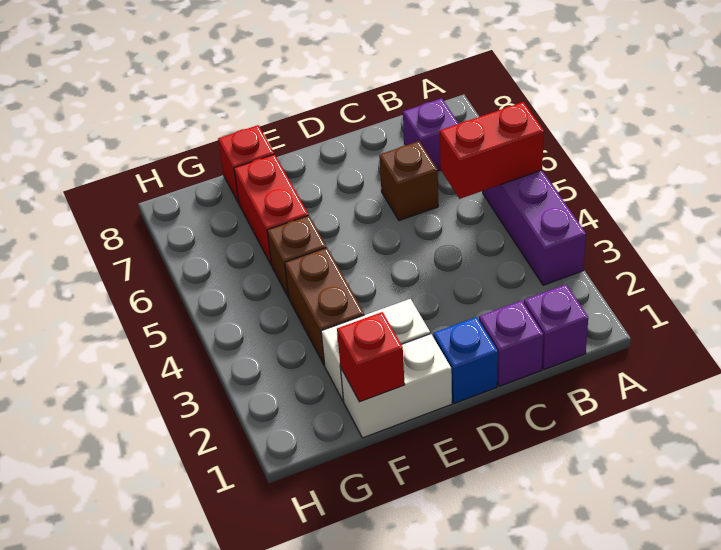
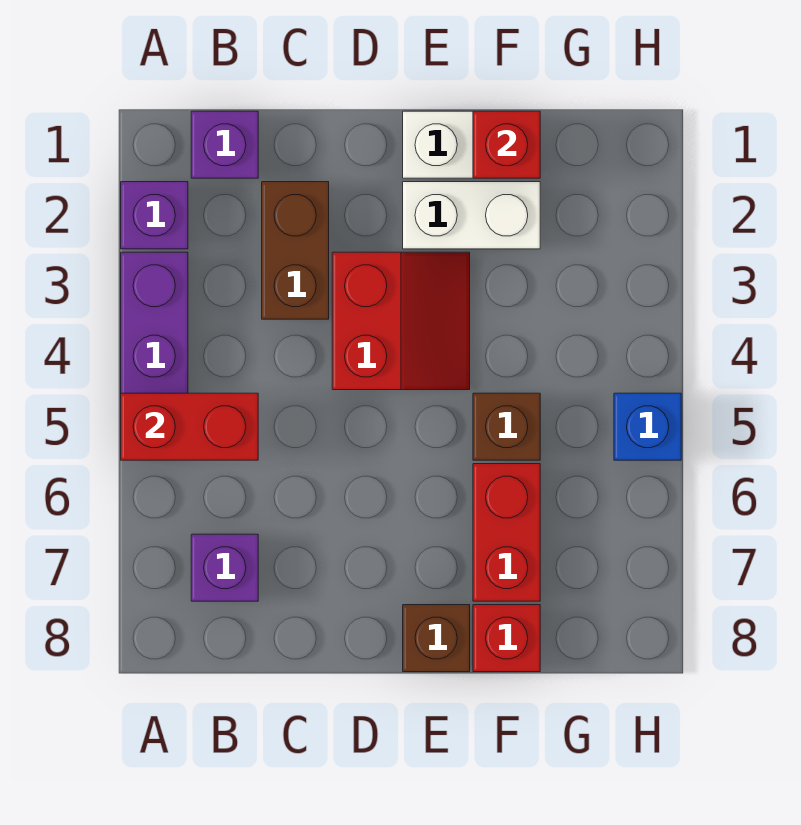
purple brick C1 level 1 -> purple brick A2 level 1
brown brick C6 level 1 -> brown brick E8 level 1
blue brick D1 level 1 -> blue brick H5 level 1
none -> red slope D3:E4 level 1 top D
brown brick F3:F4 level 1 -> brown brick C2:C3 level 1

